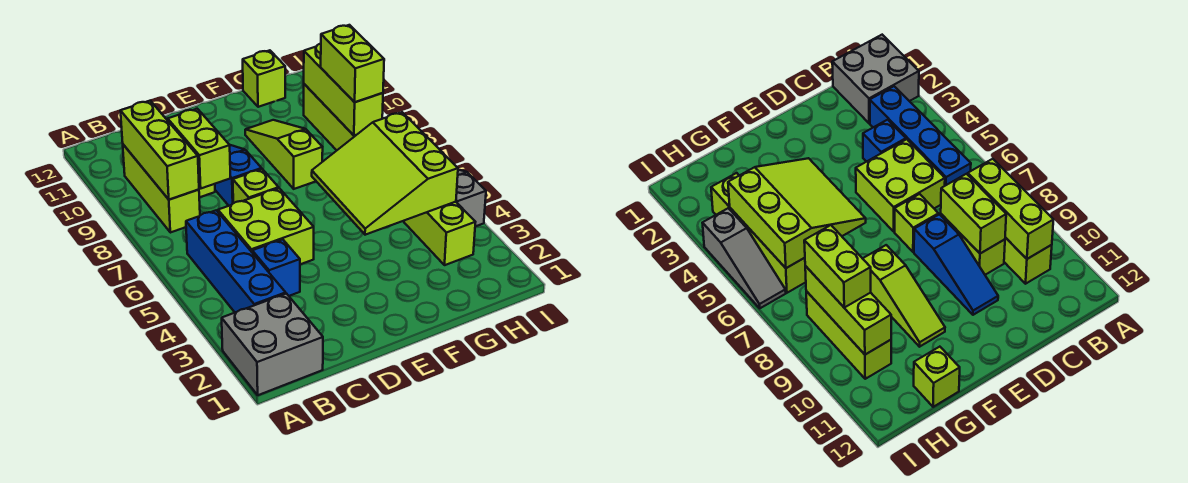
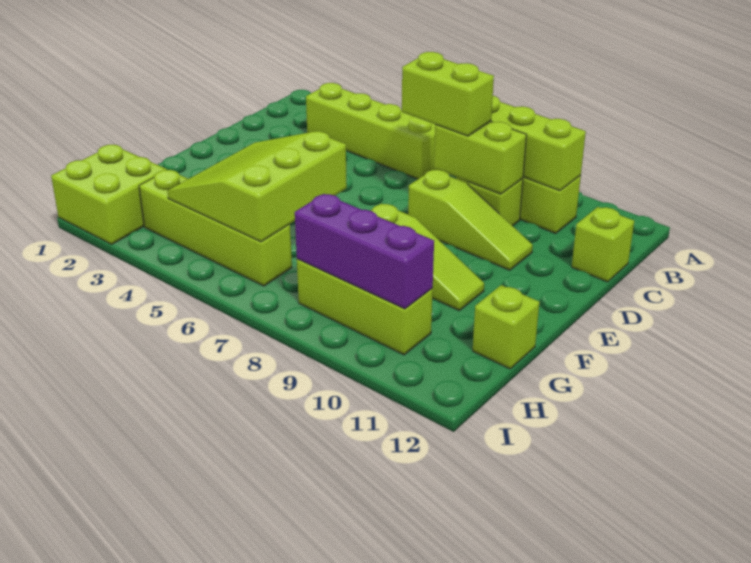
grey brick A1:B2 level 1 -> none
blue brick B3:B6 level 1 -> lime brick B3:B6 level 1
blue brick C4 level 1 -> none
lime brick C5:D6 level 1 -> lime brick H1:I2 level 1
lime brick D7 level 1 -> lime brick C12 level 1
blue slope D8:D10 level 1 top 8 -> lime slope D8:D10 level 1 top 8
lime slope F4:H6 level 2 top H -> lime slope F4:H6 level 2 top 6
lime brick H8:H10 level 2 -> purple brick H8:H10 level 2
lime brick H8:H9 level 3 -> lime brick C7:C8 level 3
grey slope I4:I6 level 1 top 4 -> none

